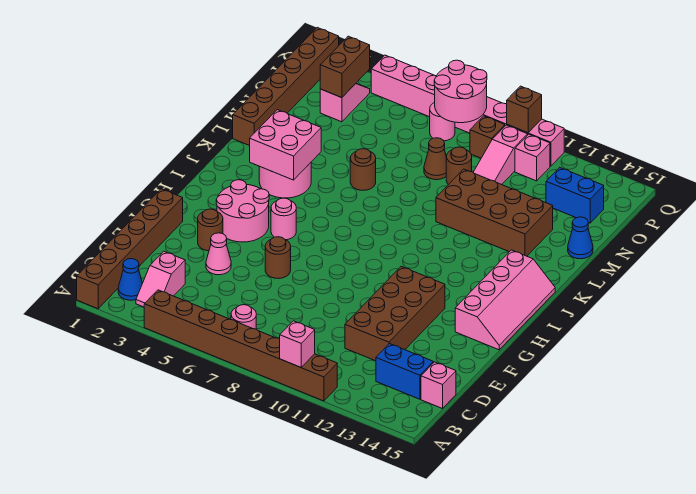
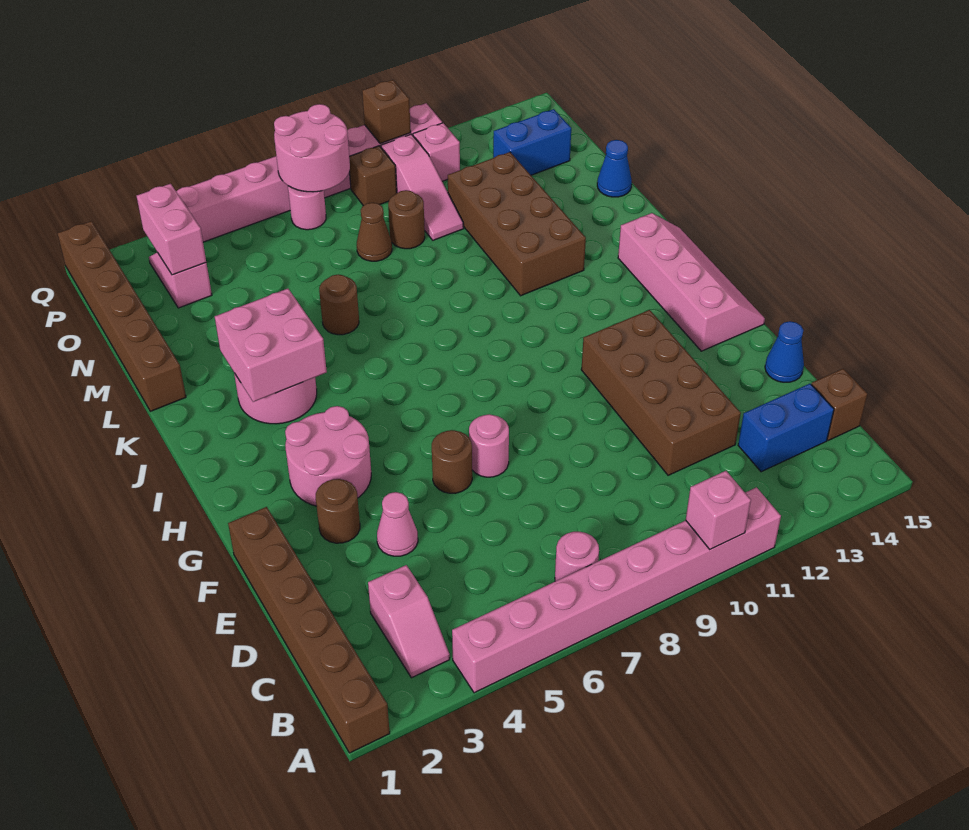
brown brick A4:A11 level 1 -> pink brick A4:A11 level 1
blue cone B2 level 1 -> blue cone E15 level 1
pink brick C15 level 1 -> brown brick C15 level 1
pink round brick H5 level 1 -> pink round brick F7 level 1
brown brick L10:M13 level 1 -> brown brick K11:N12 level 1
brown brick O3:P3 level 2 -> pink brick O3:P3 level 2

